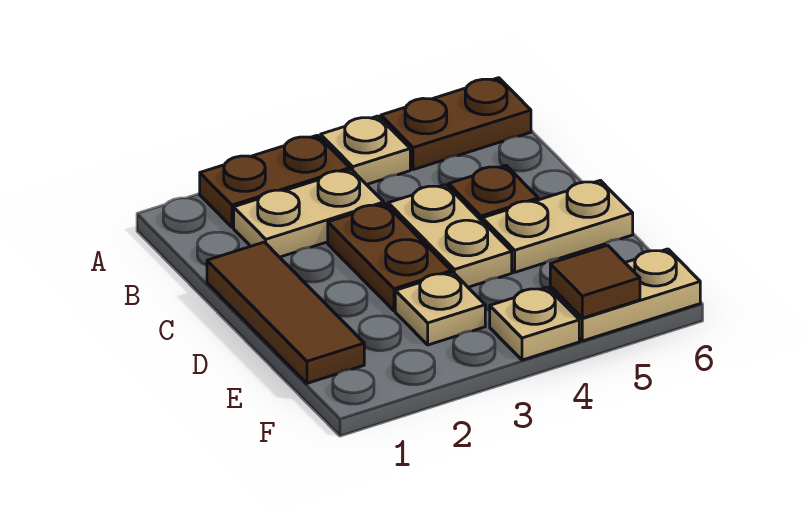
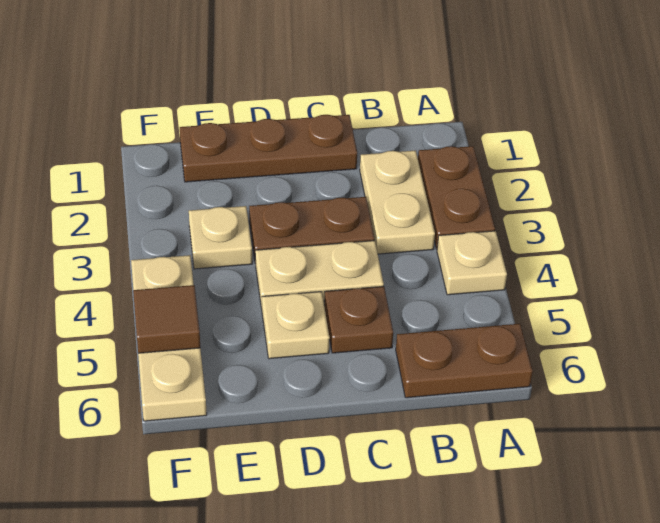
brown plate A5:A6 level 1 -> brown plate A6:B6 level 1
brown tile C1:E1 level 1 -> brown plate C1:E1 level 1
tan plate D5:D6 level 1 -> tan plate D5 level 1

